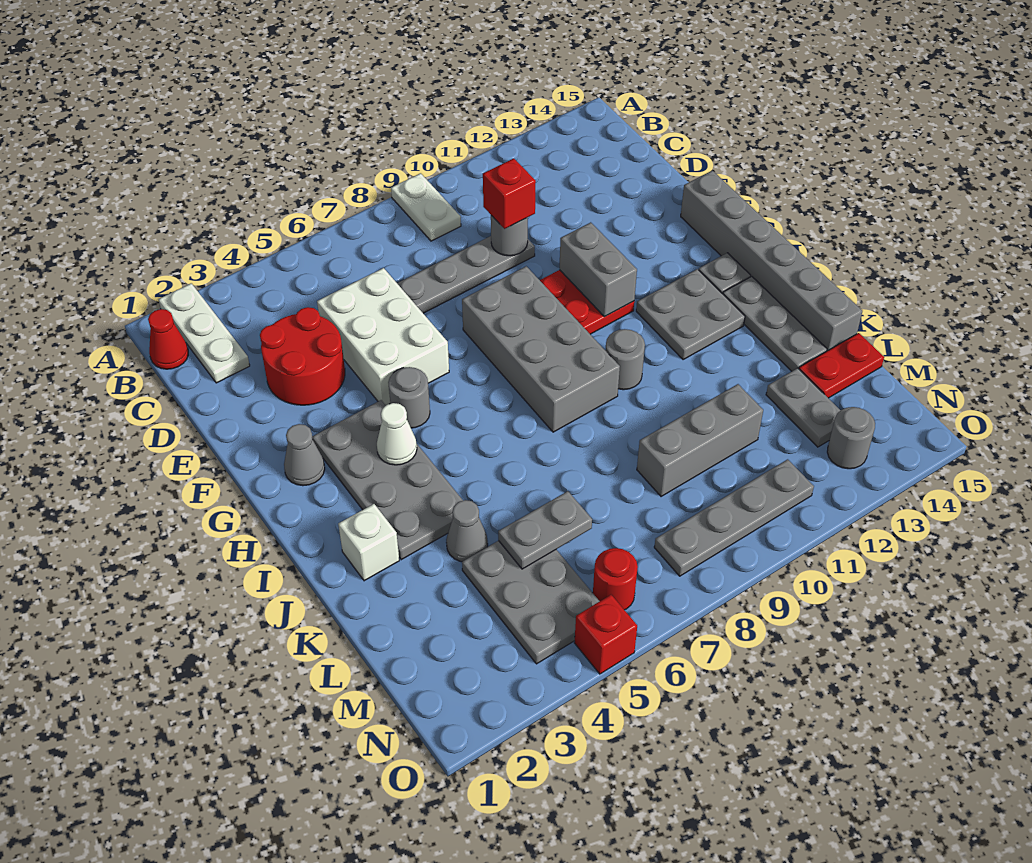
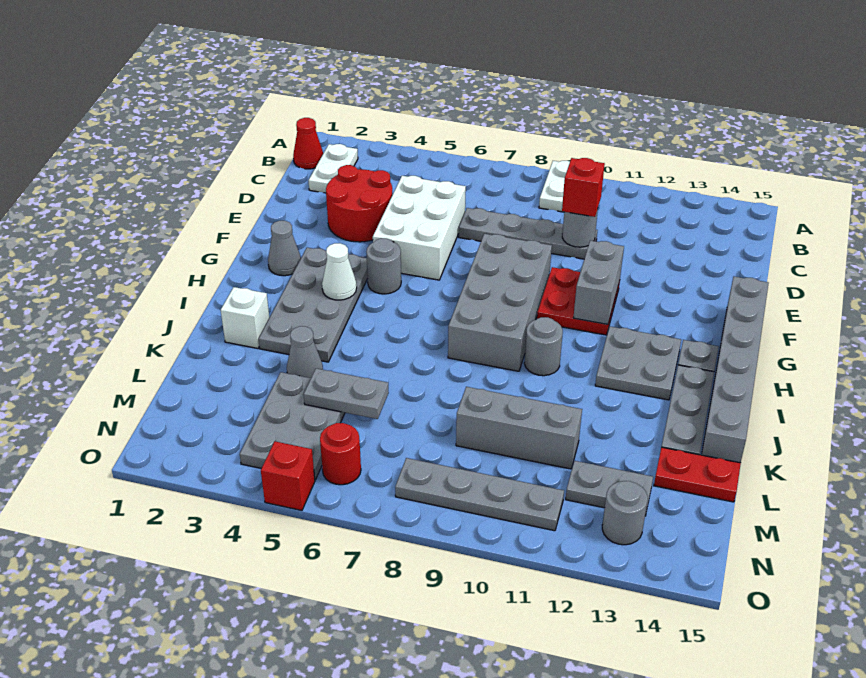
white plate A2:C2 level 1 -> white plate B2:C2 level 1
grey plate L13:M13 level 1 -> grey plate M12:M13 level 1

